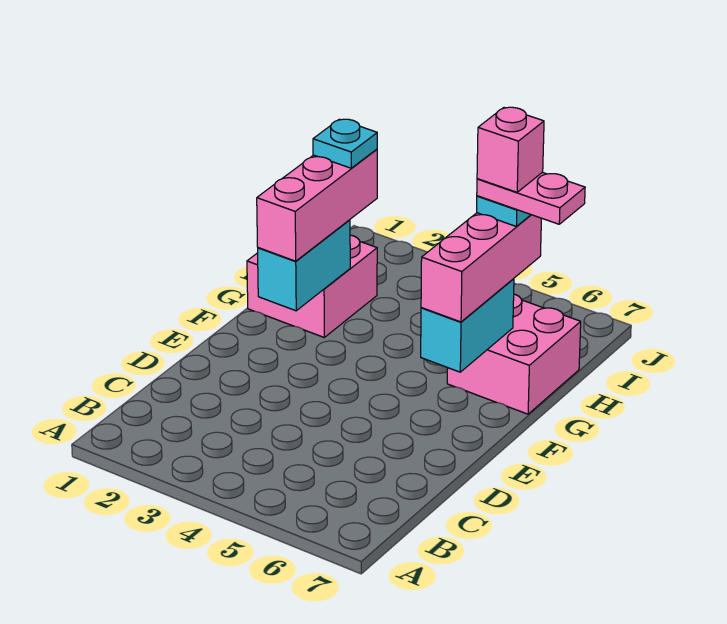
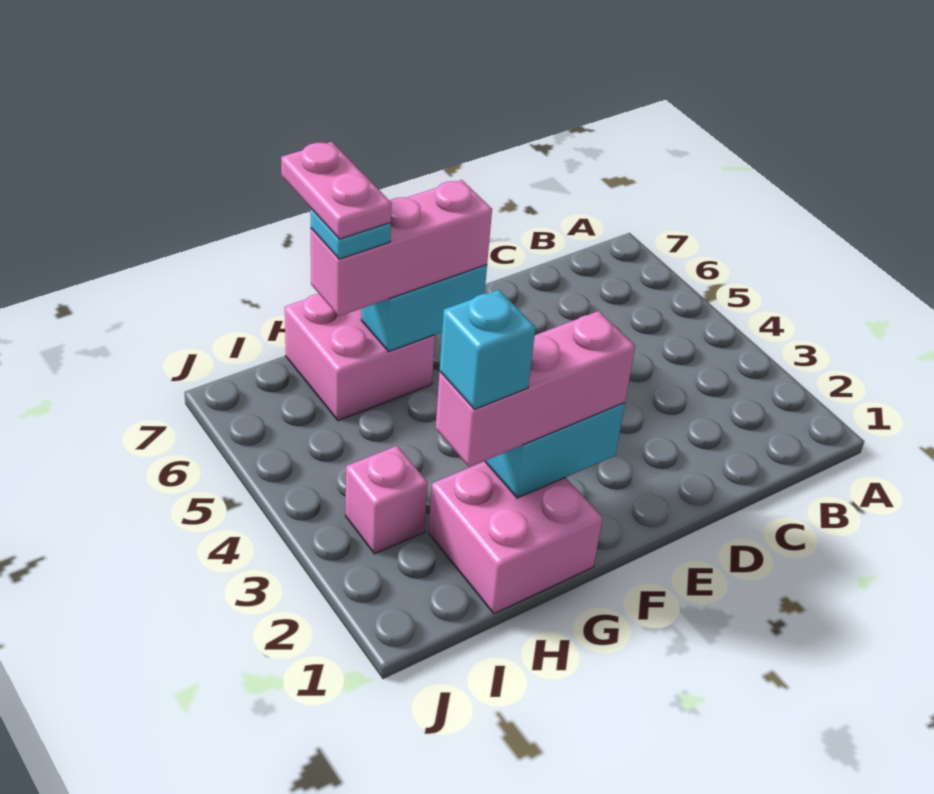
cyan plate H2 level 4 -> cyan brick H2 level 4
pink brick H6 level 6 -> pink brick I3 level 1

